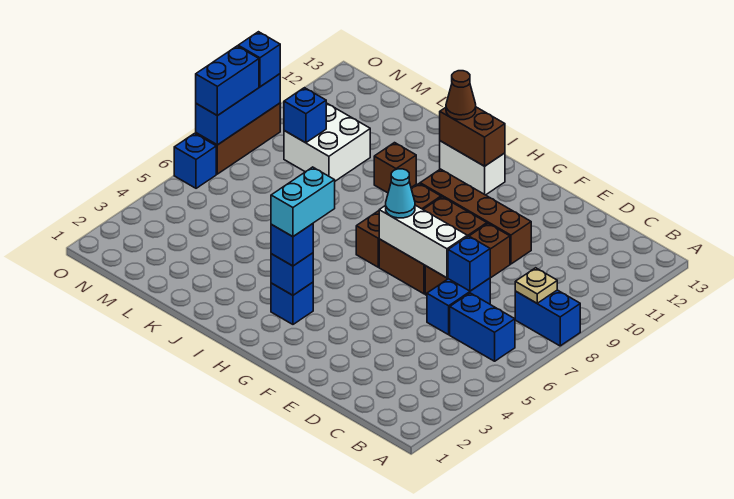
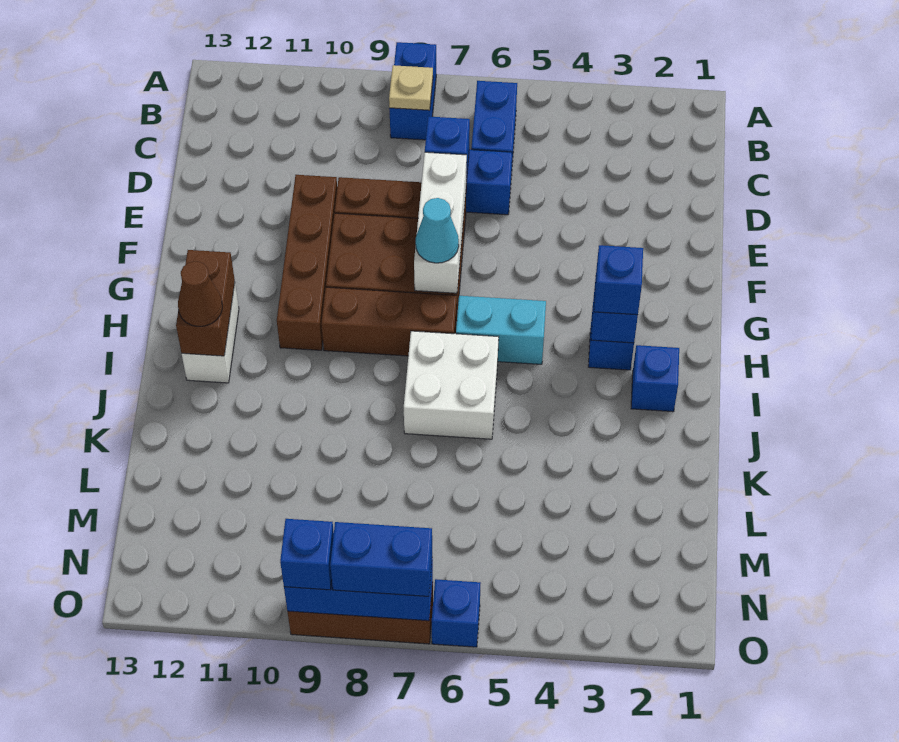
cyan brick H3:H4 level 4 -> cyan brick H5:H6 level 1
brown brick J10 level 1 -> none
white brick L9:M10 level 1 -> white brick I6:J7 level 1
blue brick M9 level 2 -> blue brick I2 level 1

